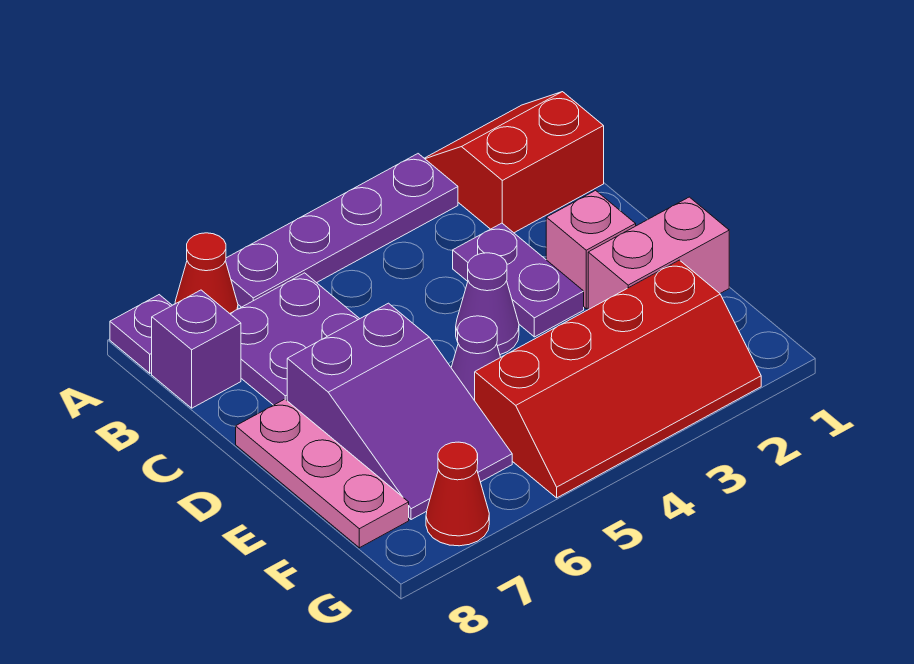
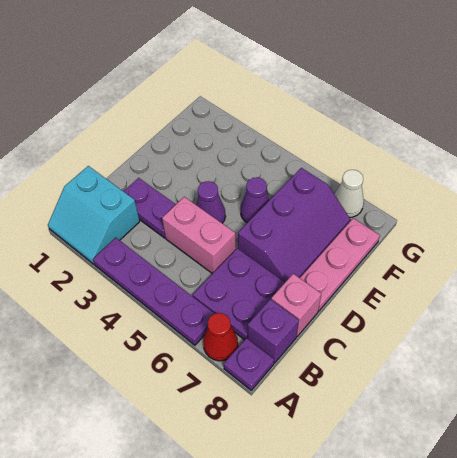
red slope A1:B2 level 1 top B -> cyan slope A1:B2 level 1 top B
purple plate C3:D3 level 1 -> purple plate C2:C3 level 1
pink brick D2 level 1 -> pink brick C8 level 1
purple slope D6:F7 level 1 top D -> purple slope D6:F7 level 1 top 6
pink brick E1:E2 level 1 -> pink brick C4:C5 level 1
red slope F2:G5 level 1 top F -> none
red cone G7 level 1 -> white cone G7 level 1

